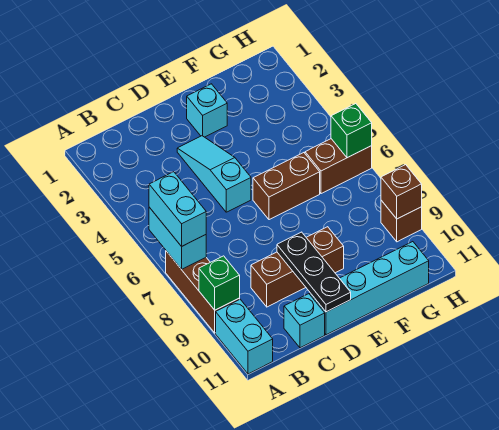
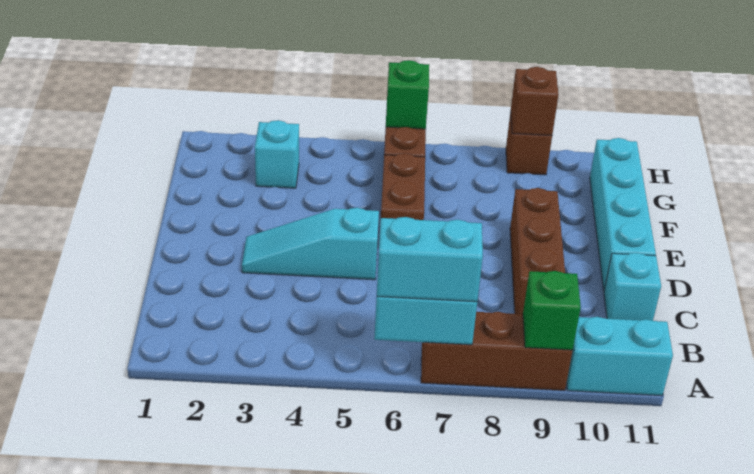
black plate D9:D11 level 2 -> none
cyan brick E2 level 1 -> cyan brick G3 level 1

